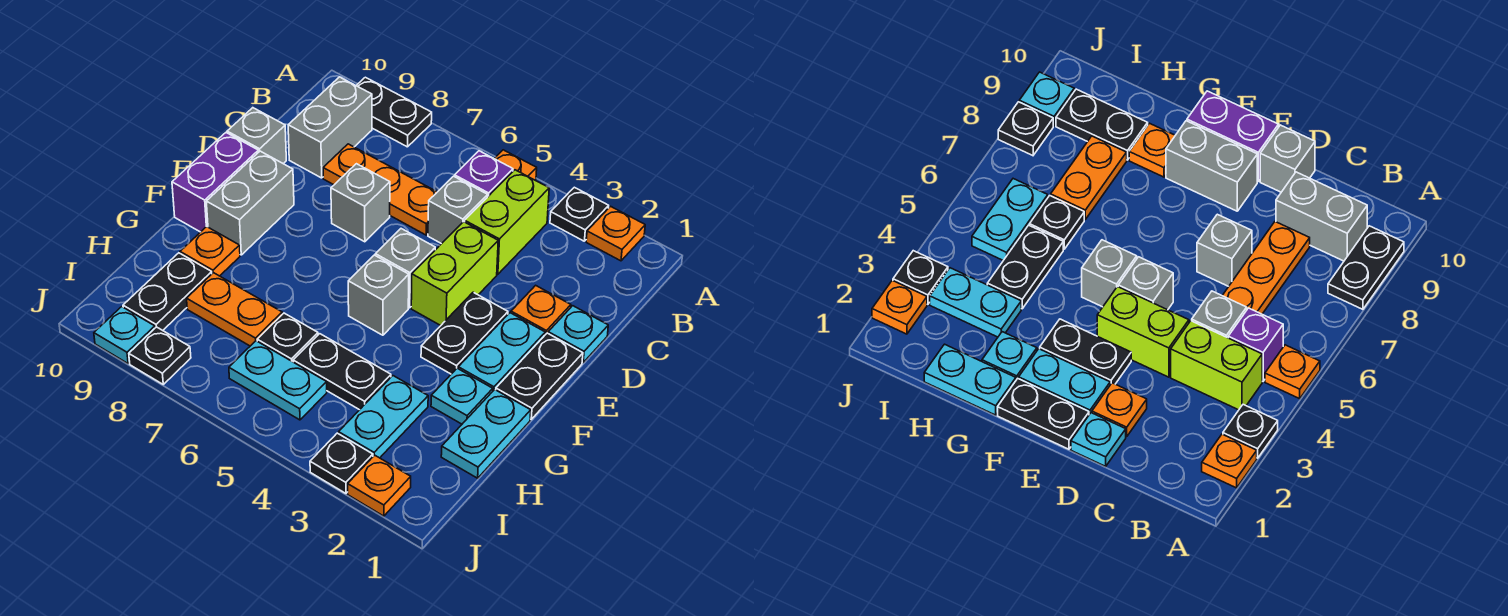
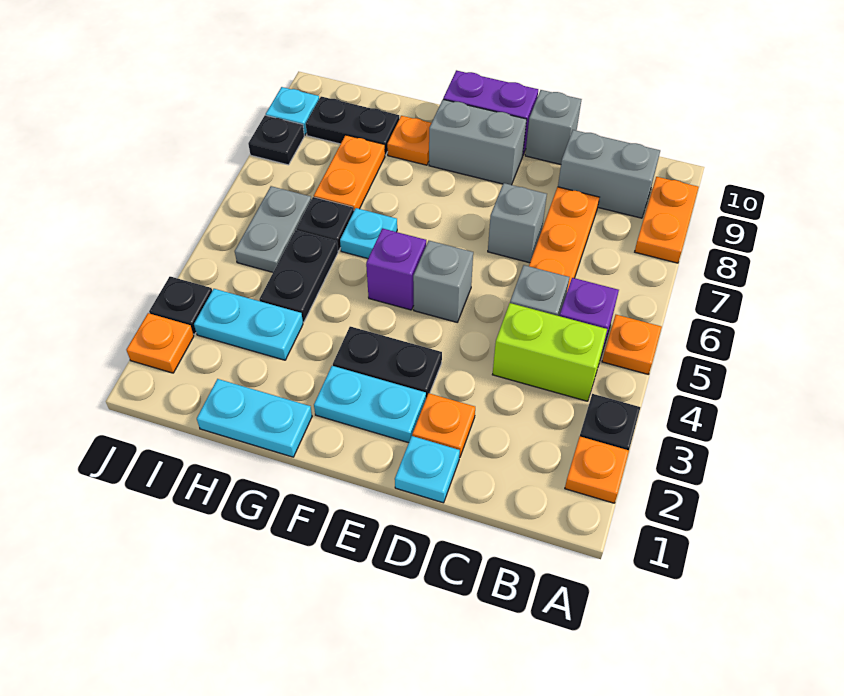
black plate A8:A9 level 1 -> orange plate A8:A9 level 1
lime brick D4:E4 level 1 -> none
black plate E1:F1 level 1 -> none
grey brick F5 level 1 -> purple brick F5 level 1
cyan plate G2 level 1 -> cyan plate G6 level 1
cyan plate I5:I6 level 1 -> grey plate I5:I6 level 1

